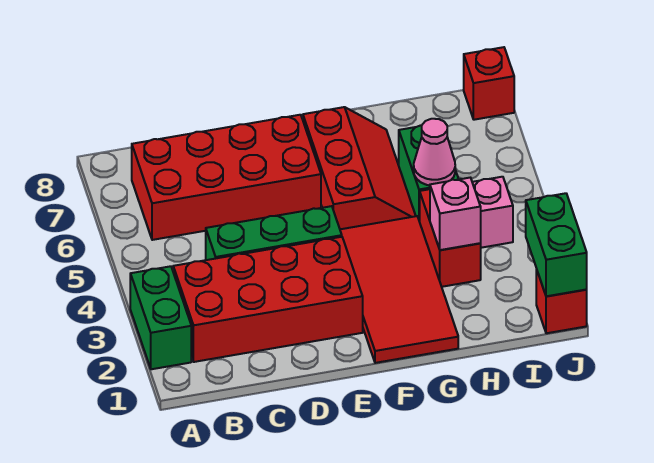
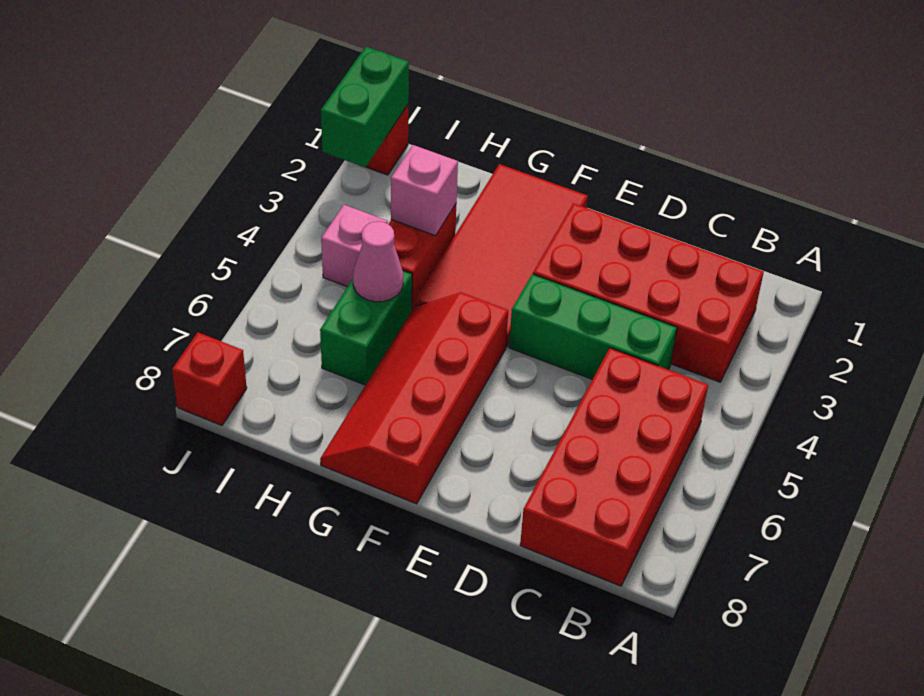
green brick A2:A3 level 1 -> none
red brick B6:E7 level 1 -> red brick B5:C8 level 1
red slope F5:G7 level 1 top F -> red slope F5:G8 level 1 top F

